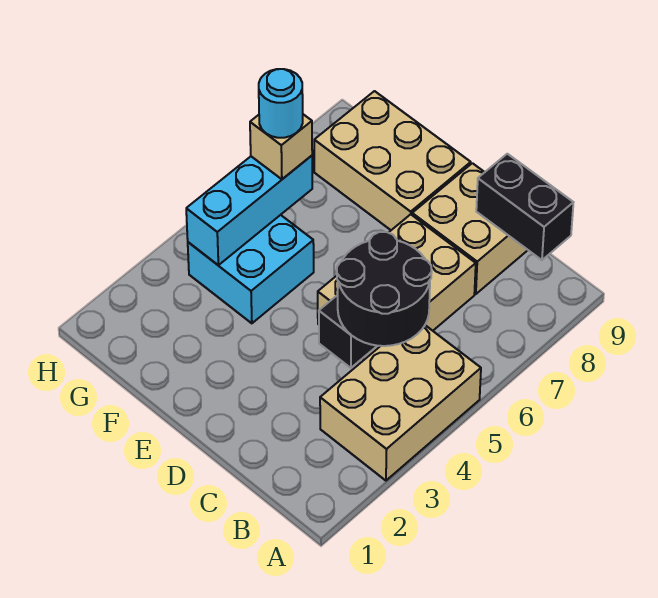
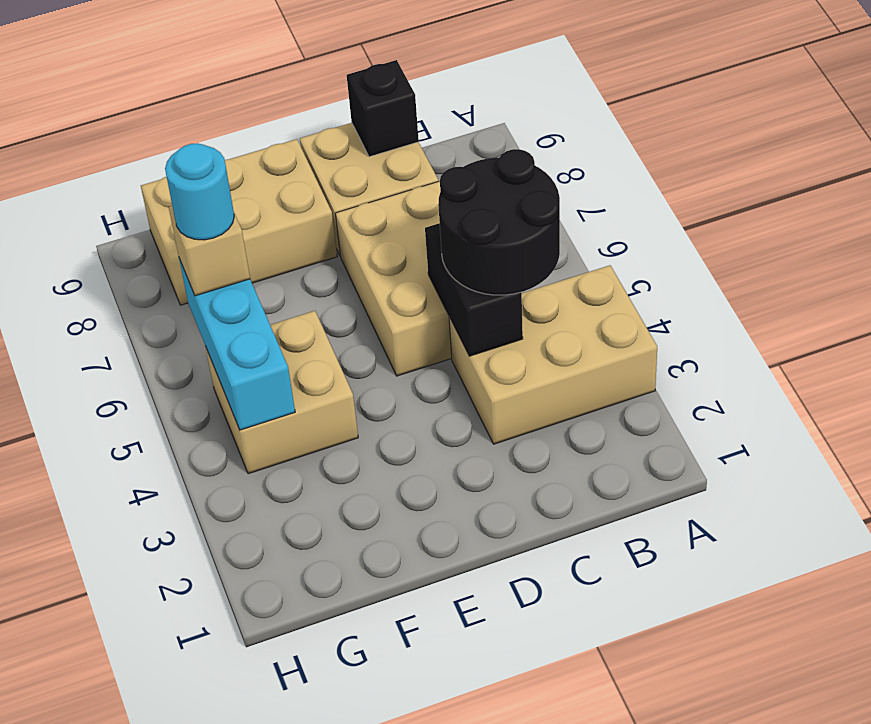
tan brick A3:B5 level 1 -> tan brick A3:C4 level 1
black brick B9:C9 level 2 -> black brick C9 level 2
cyan brick F4:G5 level 1 -> tan brick F4:G5 level 1

